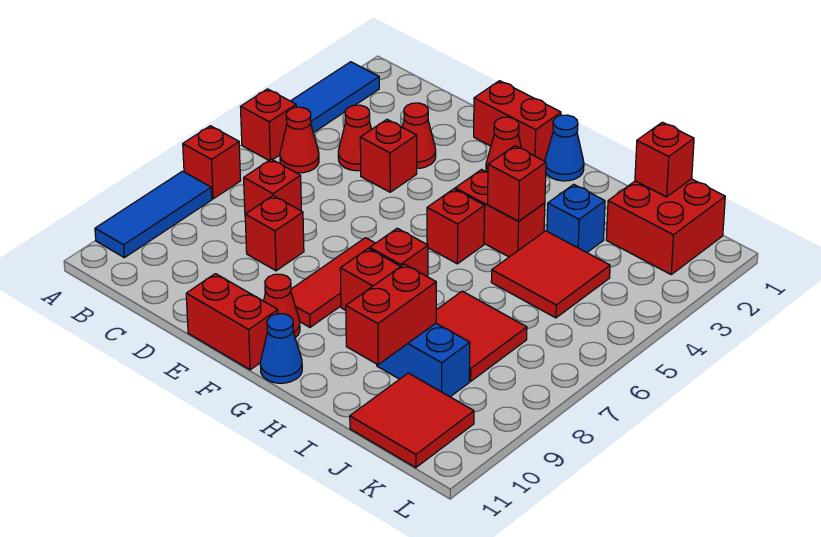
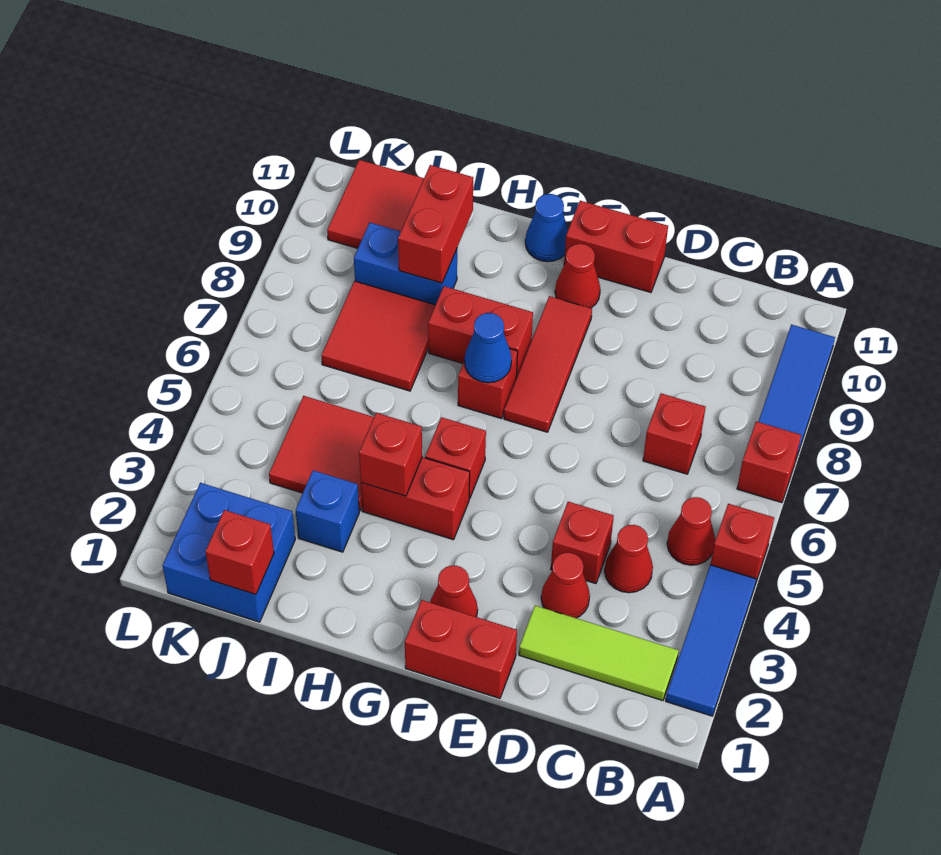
none -> lime tile B2:D2 level 1
red brick D8 level 1 -> none
blue cone G1 level 1 -> blue cone G7 level 2
red brick J1:K2 level 1 -> blue brick J1:K2 level 1

